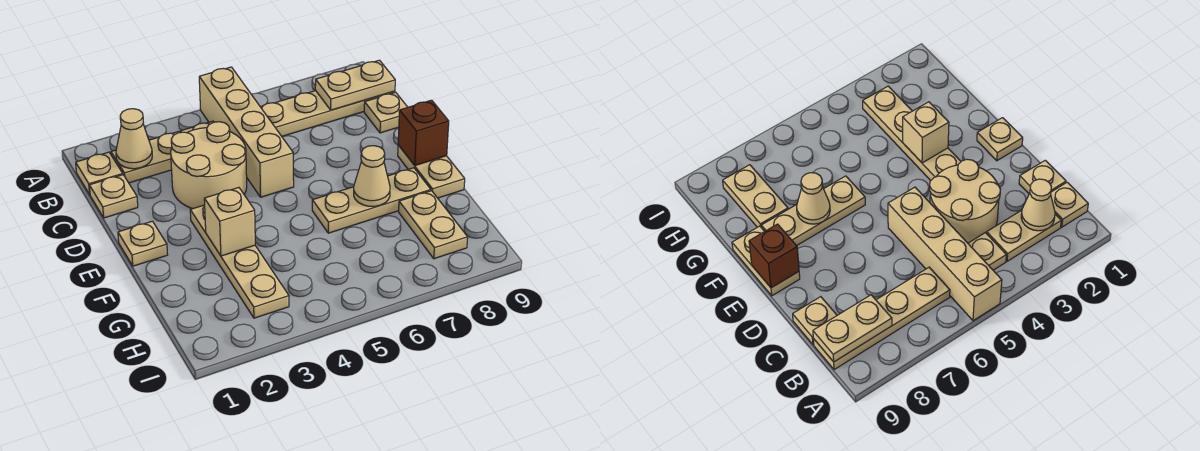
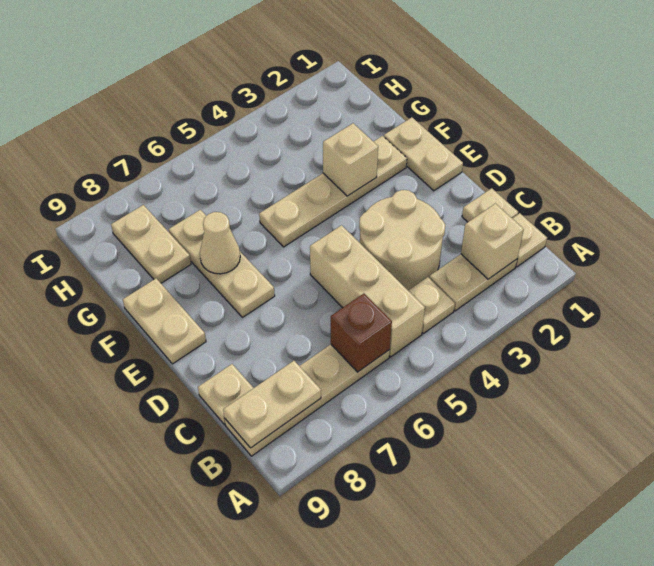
tan brick A5:D5 level 1 -> tan brick B5:D5 level 1
tan cone B2 level 2 -> tan brick B2 level 2
tan plate E1 level 1 -> tan plate E1:F1 level 1
tan plate E3:H3 level 1 -> tan plate F2:F5 level 1
brown brick E9 level 2 -> brown brick B6 level 2
tan plate F6:F8 level 1 -> tan plate E7:G7 level 1

